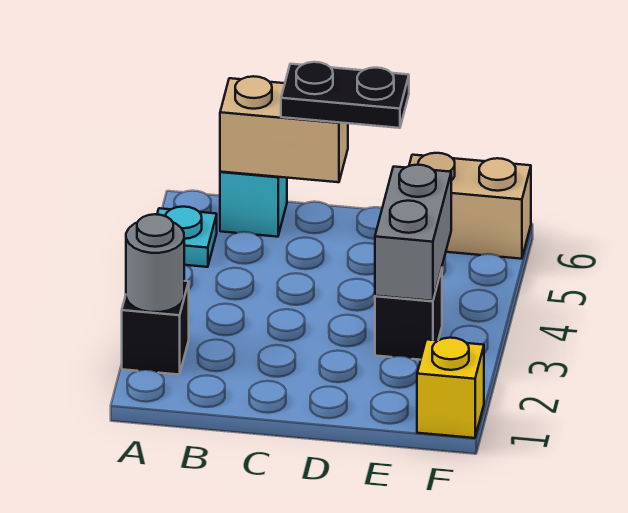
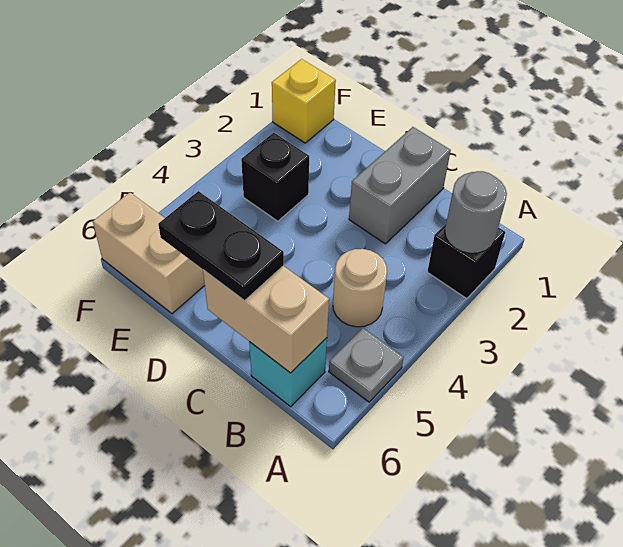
cyan plate A5 level 1 -> grey plate A5 level 1
none -> tan round brick B4 level 1
grey brick E3:E4 level 2 -> grey brick C1:C2 level 1

